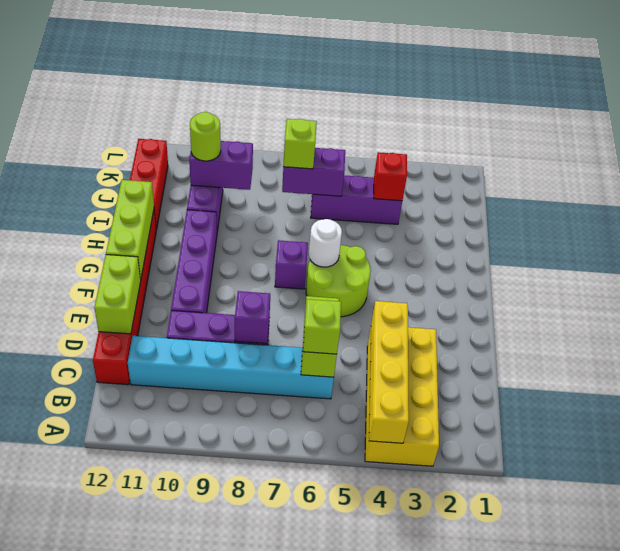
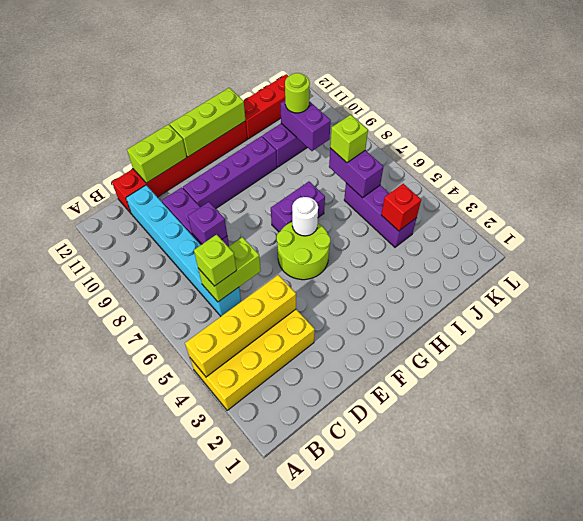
purple brick G7 level 1 -> purple brick G7:H7 level 1

